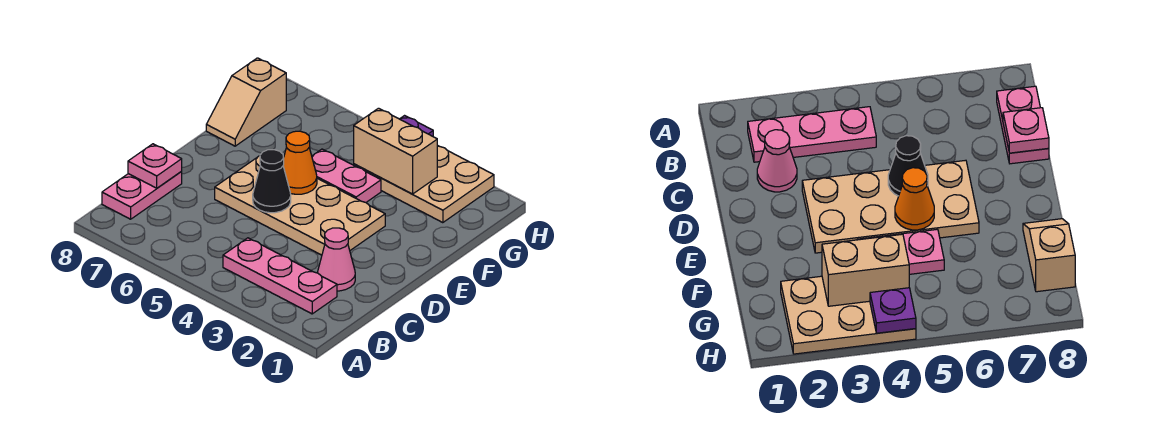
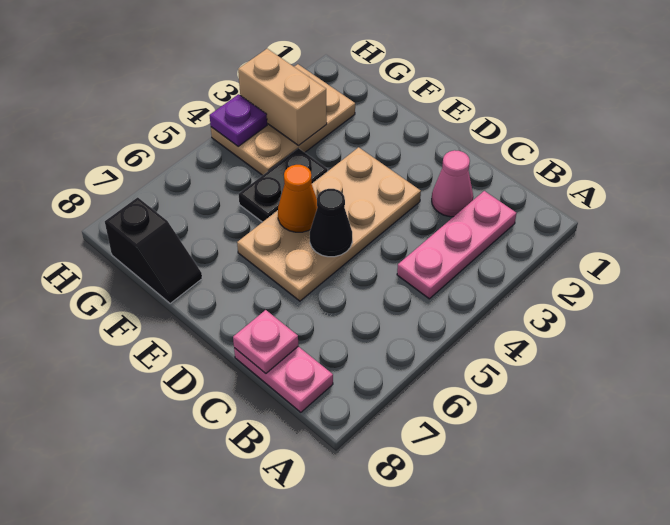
pink plate F4:F5 level 1 -> black plate F4:F5 level 1
tan slope F8:G8 level 1 top G -> black slope F8:G8 level 1 top G
tan brick G3:G4 level 2 -> tan brick G3:H3 level 2

